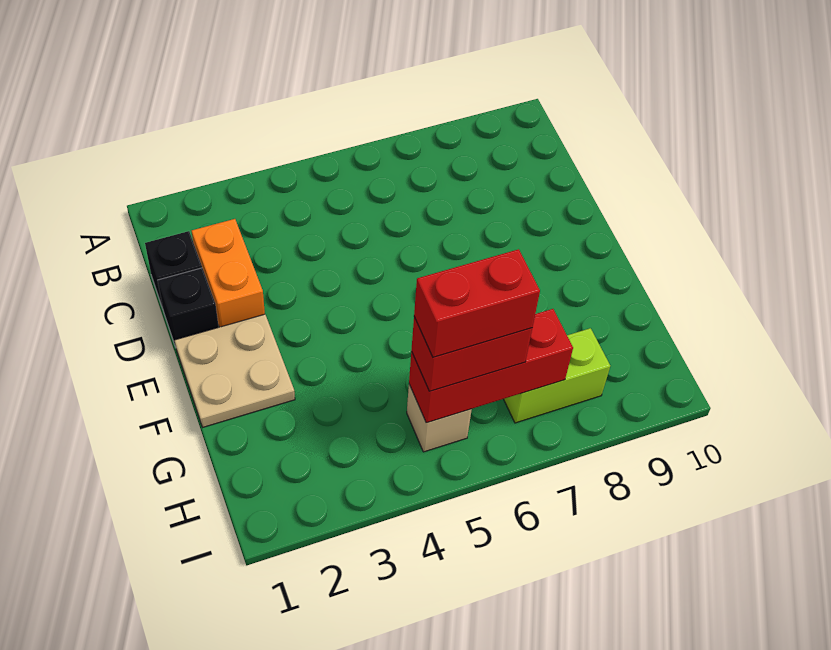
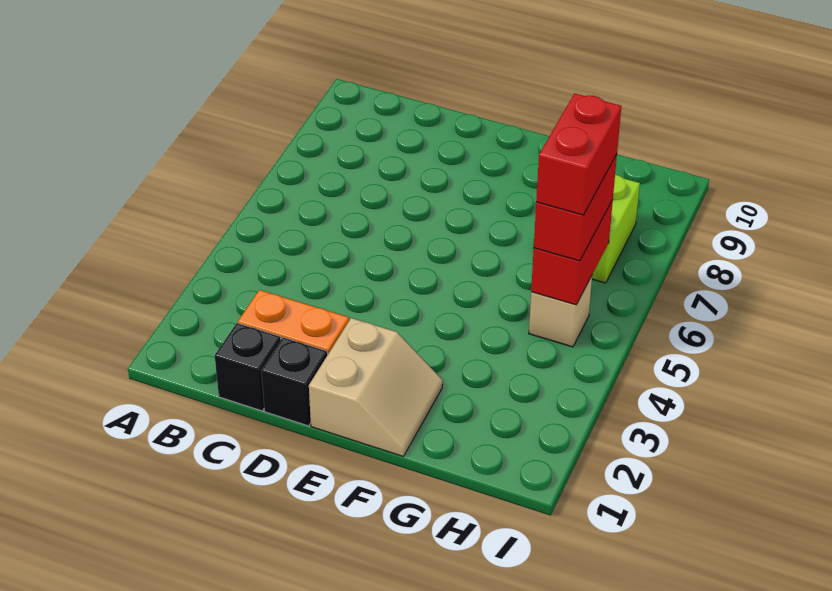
tan plate E1:F2 level 1 -> tan slope E1:F2 level 1 top E
red brick H5:H7 level 2 -> red brick H5:H6 level 2

